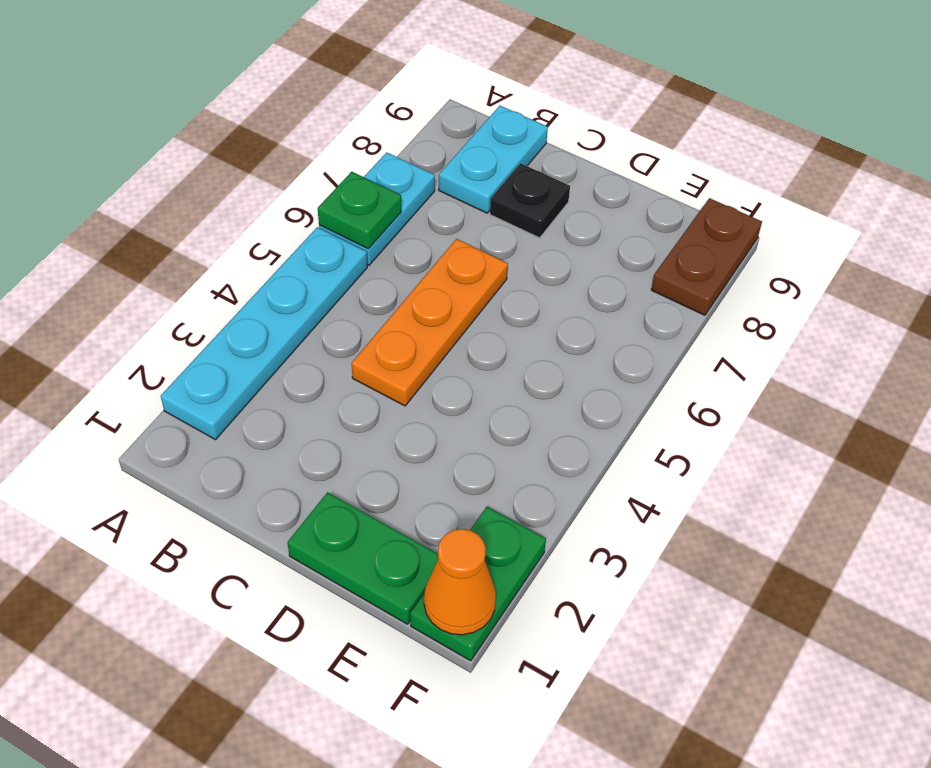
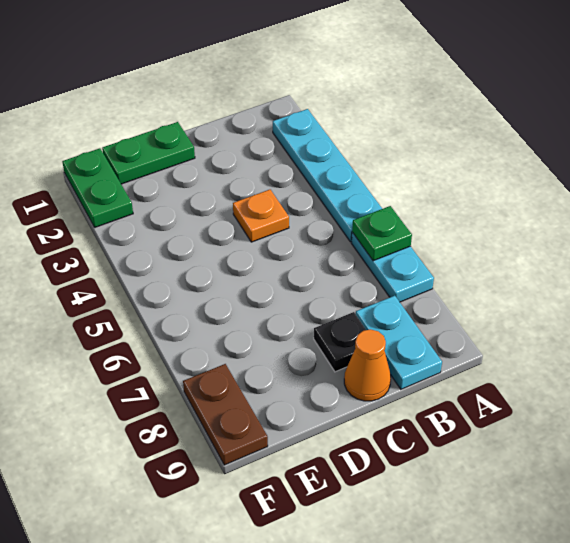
orange plate C4:C6 level 1 -> orange plate C4 level 1
orange cone F1 level 2 -> orange cone C9 level 1

